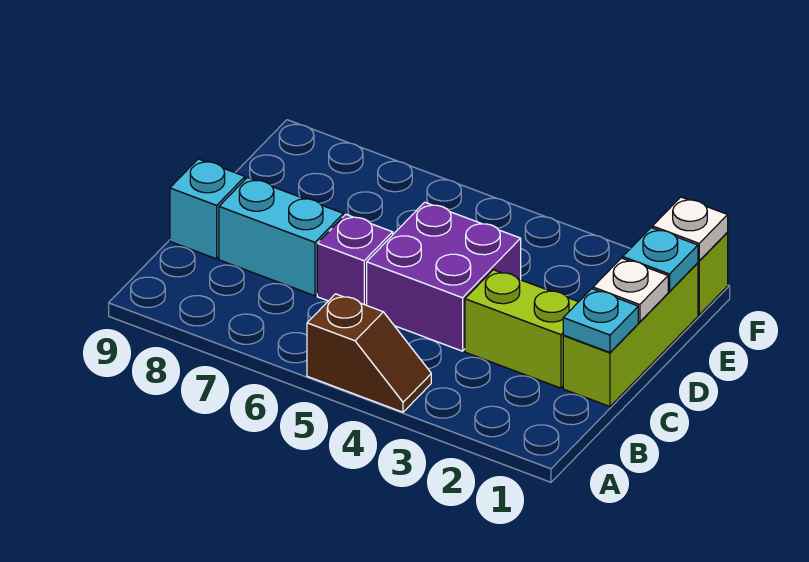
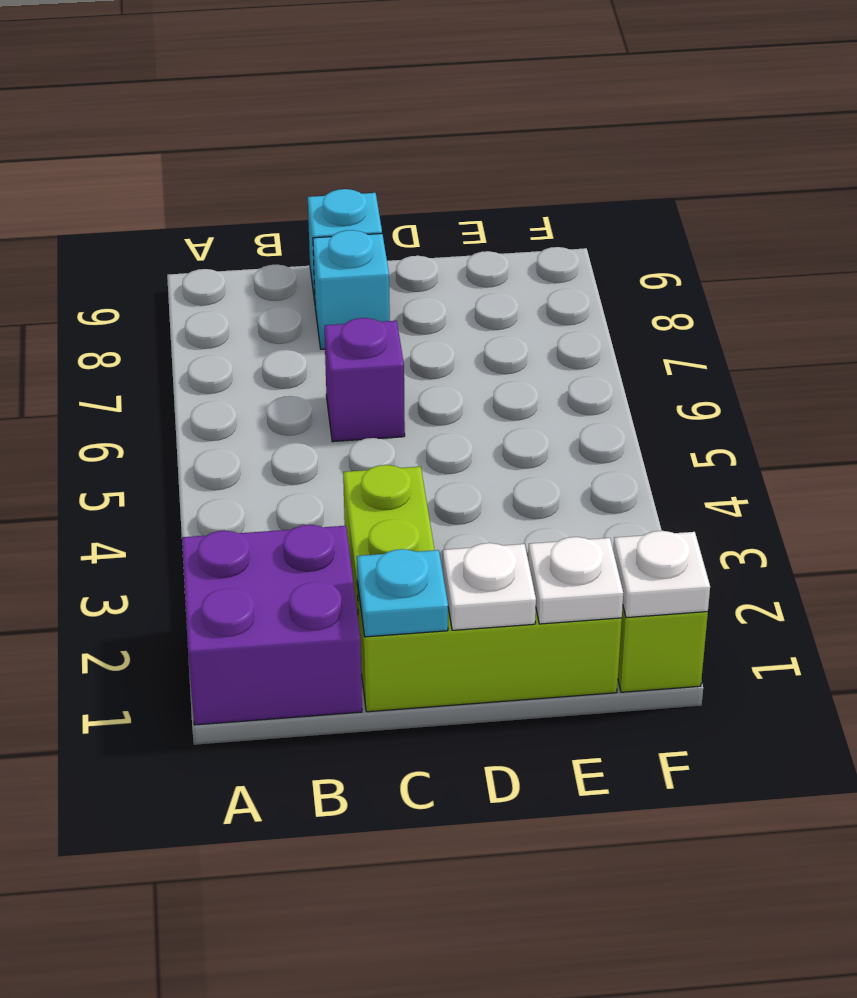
brown slope A4:A5 level 1 top 5 -> none
purple brick C4:D5 level 1 -> purple brick A1:B2 level 1
cyan brick C7:C8 level 1 -> cyan brick C8 level 1
cyan plate E1 level 2 -> white plate E1 level 2

